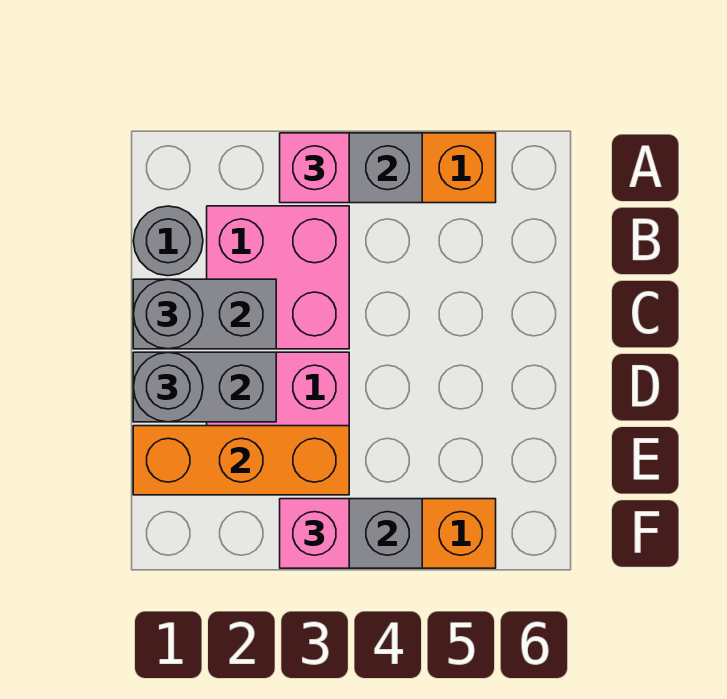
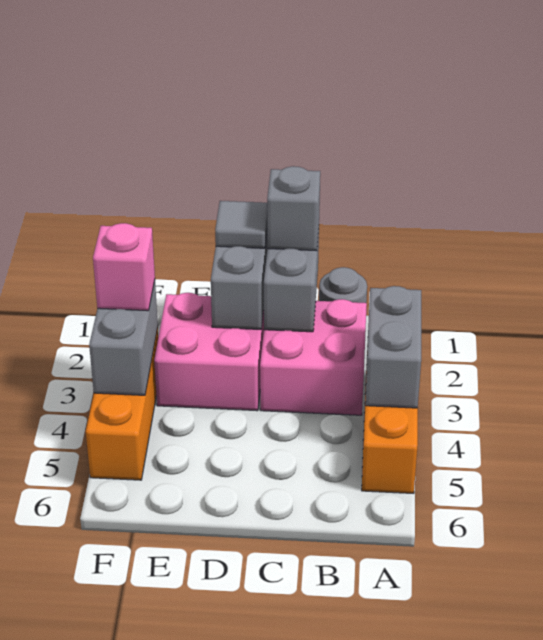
pink brick A3 level 3 -> none
grey round brick C1 level 3 -> grey brick C1 level 3
grey round brick D1 level 3 -> grey tile D1 level 3
orange brick E1:E3 level 2 -> none

